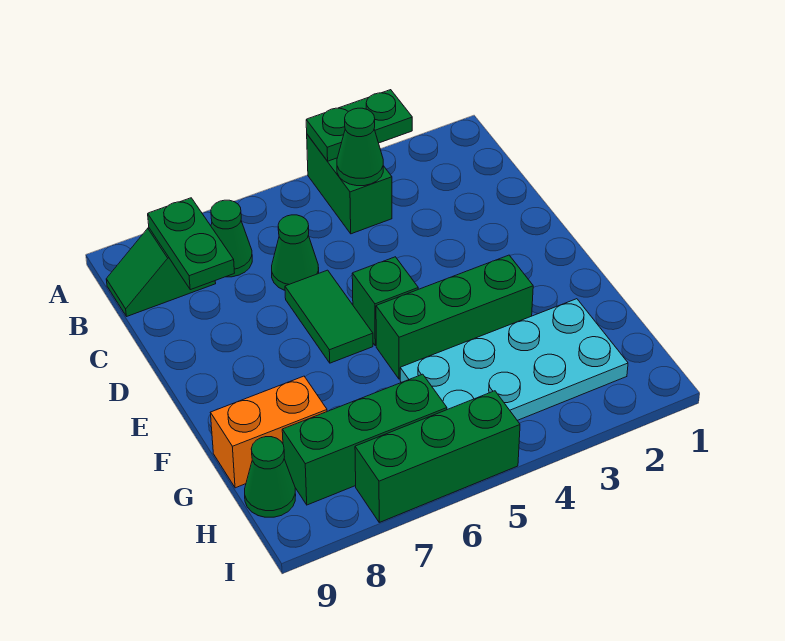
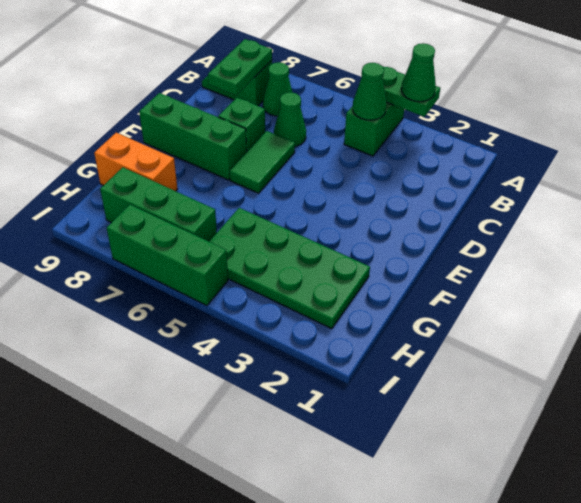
green brick E5 level 1 -> green brick D7 level 1
green brick F3:F5 level 1 -> green brick E7:E9 level 1
cyan plate G2:H5 level 1 -> green plate G2:H5 level 1
green cone H9 level 1 -> green cone A3 level 3

